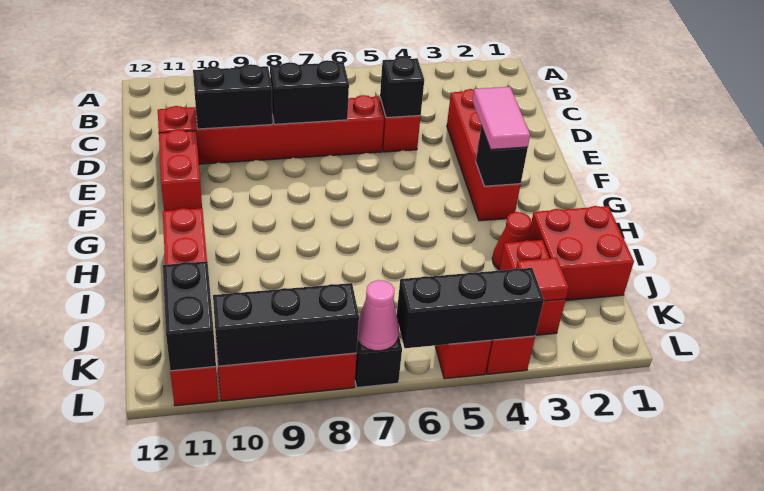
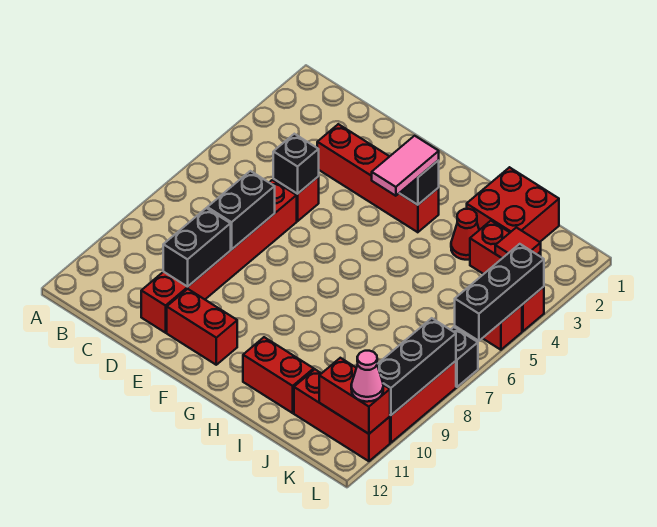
pink tile F3:G3 level 3 -> pink tile G3:G4 level 3
black brick K11:L11 level 2 -> red brick K11:L11 level 2
pink cone L7 level 2 -> pink cone L11 level 3

